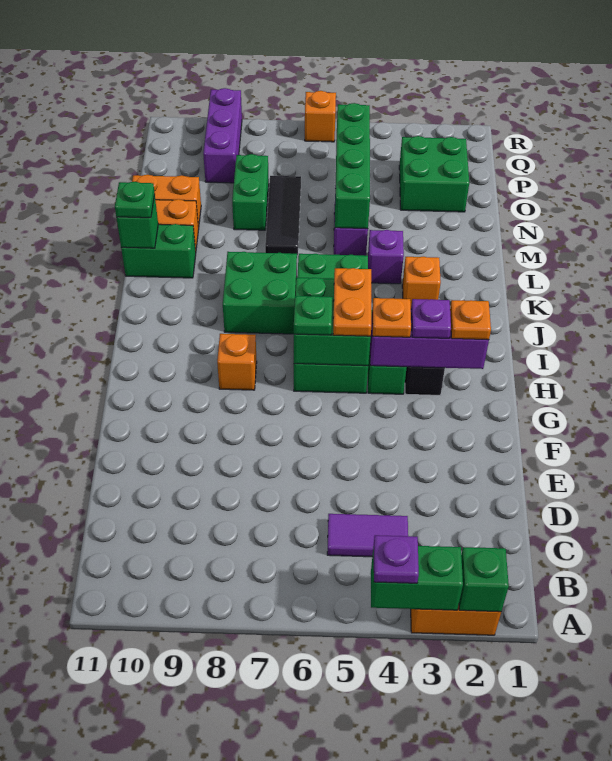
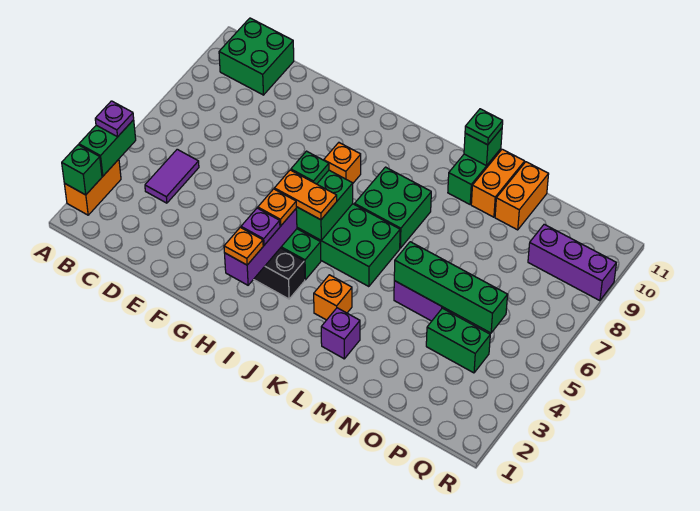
purple brick L4 level 1 -> purple brick L2 level 1
black tile M7:O7 level 1 -> none
green brick N8:O8 level 1 -> green brick O4:P4 level 1
green brick O2:P3 level 1 -> green brick B10:C11 level 1
orange brick R6 level 1 -> none

